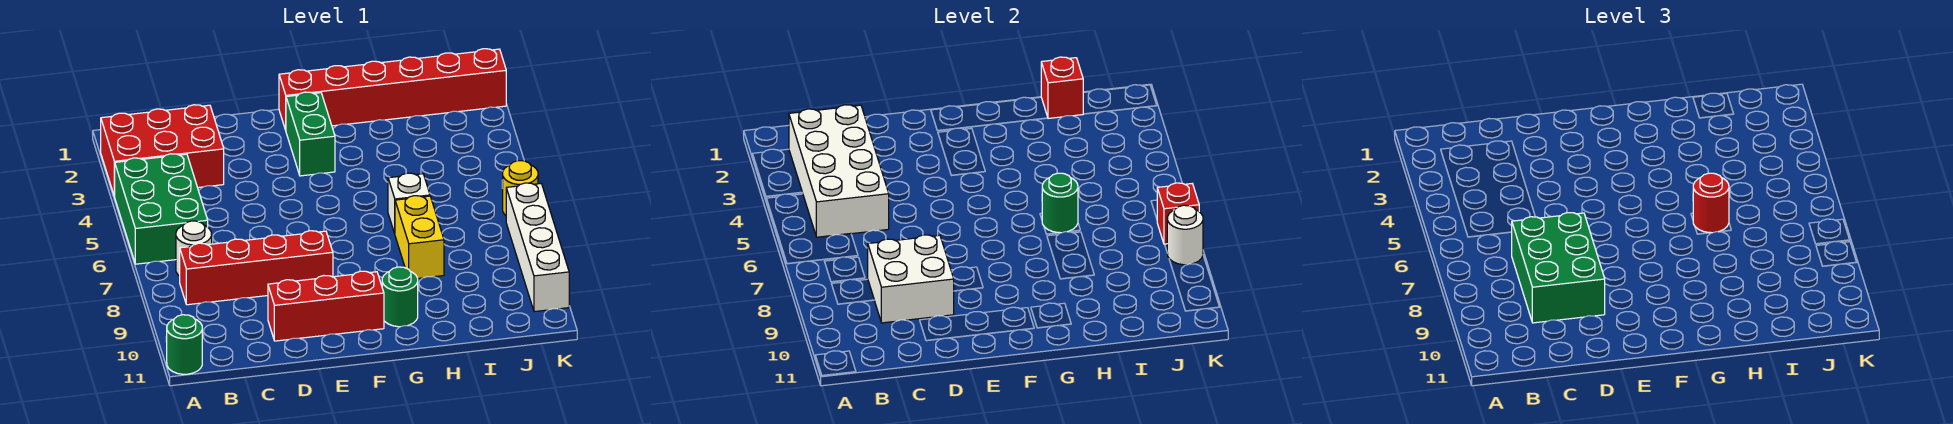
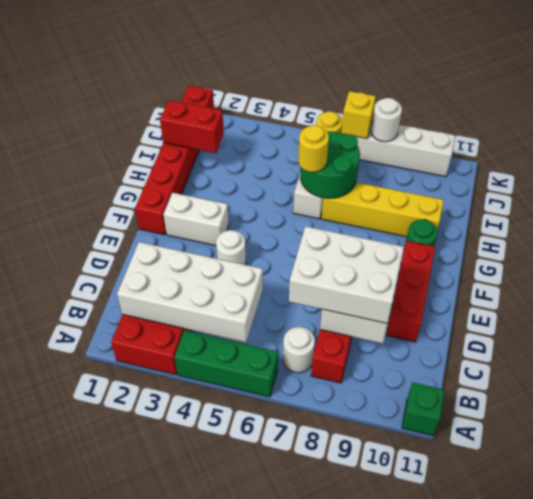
green brick A4:B6 level 1 -> green brick A4:A6 level 1
green round brick A11 level 1 -> green brick A11 level 1
green brick C7:D9 level 3 -> white brick C7:D9 level 3
none -> white round brick E4 level 1
green brick F2:F3 level 1 -> white brick F2:F3 level 1
green round brick H6 level 2 -> green round brick H6:I7 level 2
red round brick H6 level 3 -> yellow round brick H6 level 3
yellow brick H7:H8 level 1 -> yellow brick H7:H10 level 1
red brick I1 level 2 -> red brick I1:I2 level 2
red brick K7 level 2 -> yellow brick K7 level 2

